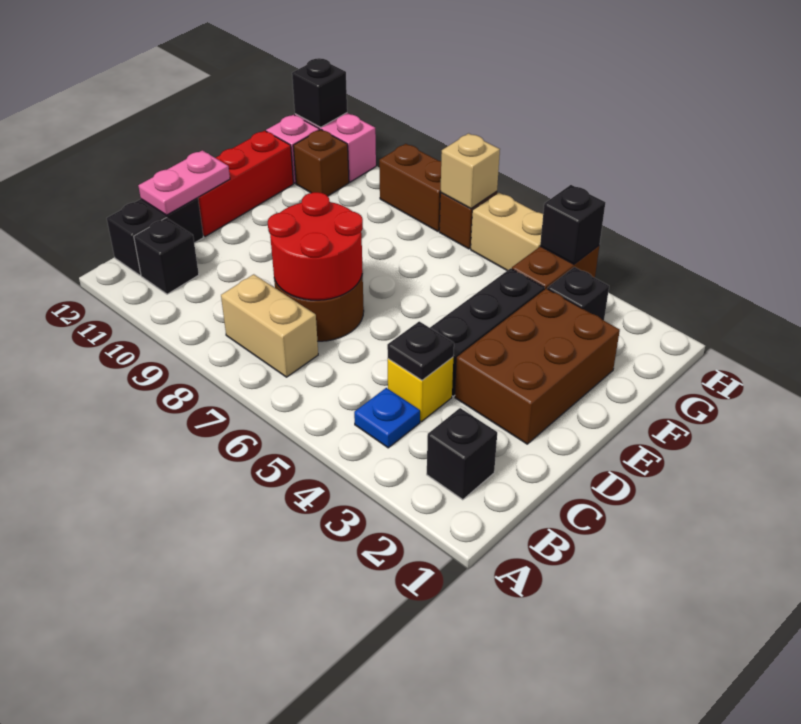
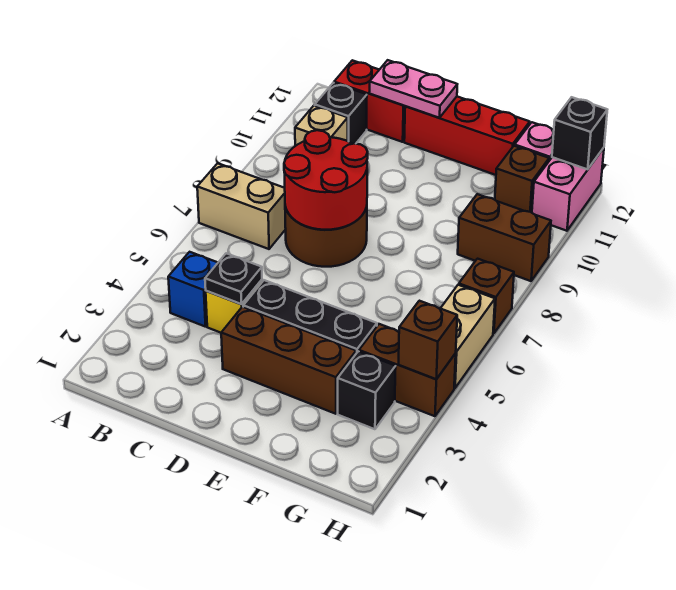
black brick B2 level 1 -> none
blue plate B4 level 1 -> blue brick B4 level 1
tan brick B7:B8 level 1 -> tan brick A7:B7 level 1
black brick B12:C12 level 1 -> red brick B12:C12 level 1
brown brick D2:F3 level 1 -> brown brick D3:F3 level 1
black brick H4 level 2 -> brown brick H4 level 2
tan brick H7 level 2 -> tan brick B10 level 1
brown brick H8:H9 level 1 -> brown brick G9:H9 level 1

